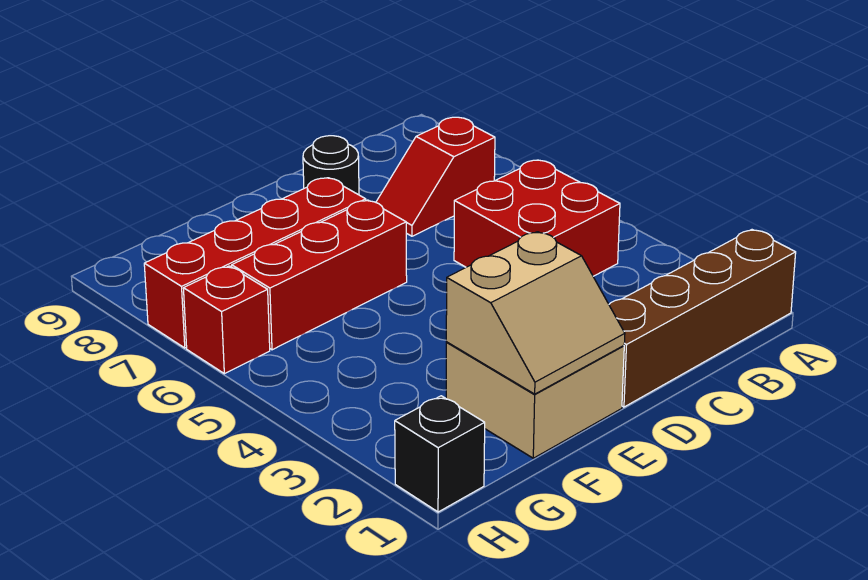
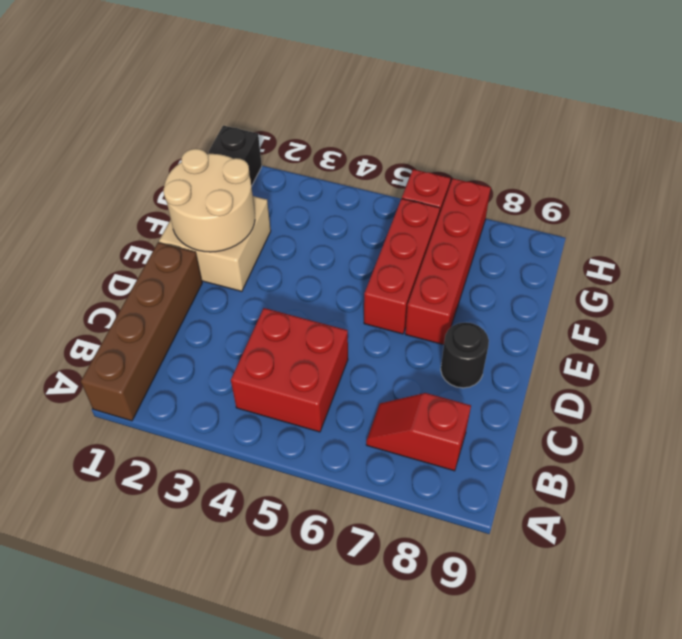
red slope B7:C7 level 1 top B -> red slope B7:B8 level 1 top 8
tan slope E1:F2 level 2 top 2 -> tan round brick E1:F2 level 2

